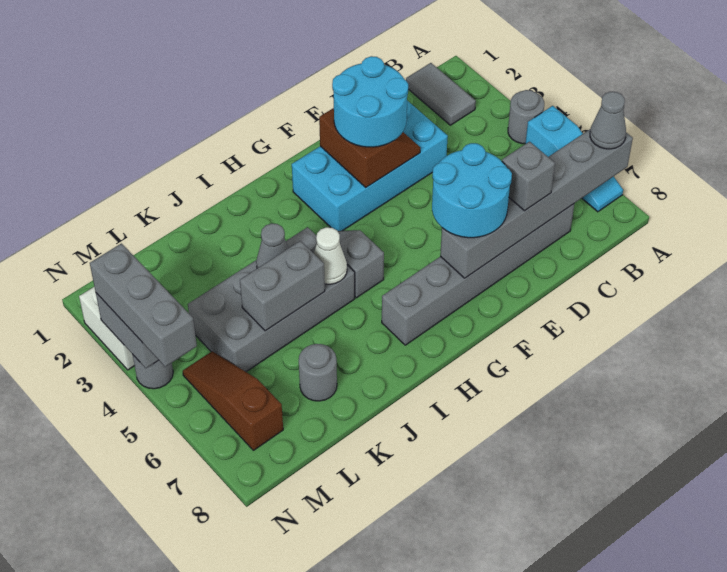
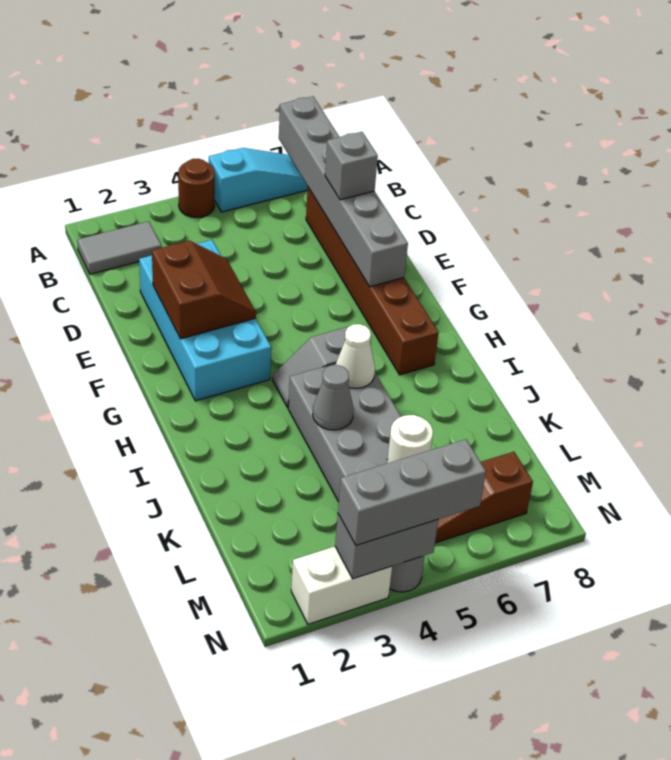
grey round brick A4 level 1 -> brown round brick A4 level 1
grey cone A7 level 3 -> none
grey brick C7:H7 level 1 -> brown brick C7:H7 level 1
brown slope E2:F3 level 2 top F -> brown slope E2:F3 level 2 top 2
cyan round brick E2:F3 level 3 -> none
cyan round brick E6:F7 level 3 -> none
grey brick J5:K5 level 2 -> none
grey round brick K7 level 1 -> none
none -> white round brick L5 level 2

